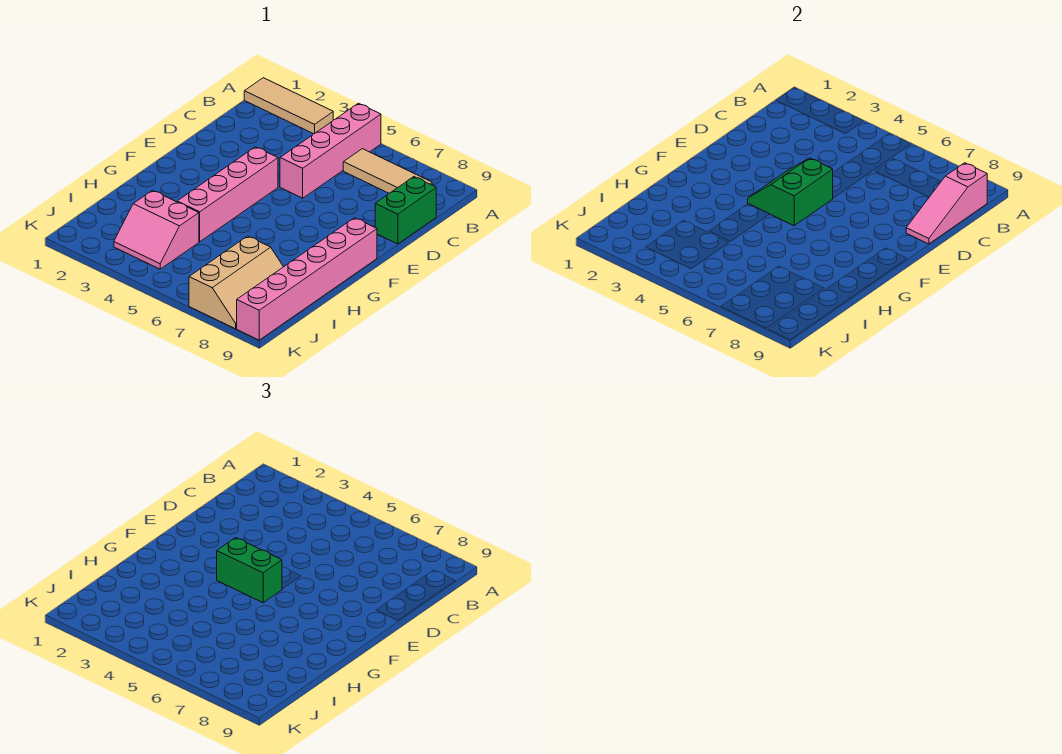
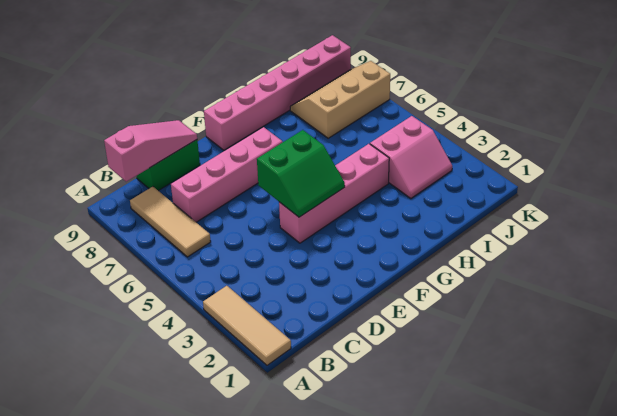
pink brick A5:D5 level 1 -> pink brick C7:F7 level 1
green brick F4:F5 level 3 -> none
pink slope I3:J4 level 1 top I -> pink slope I3:J4 level 1 top 4

